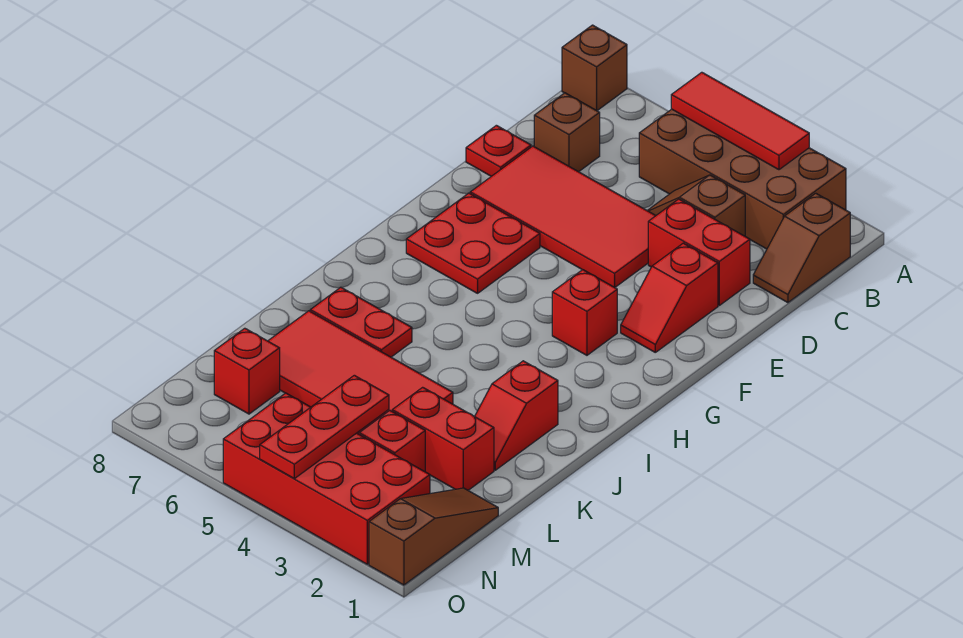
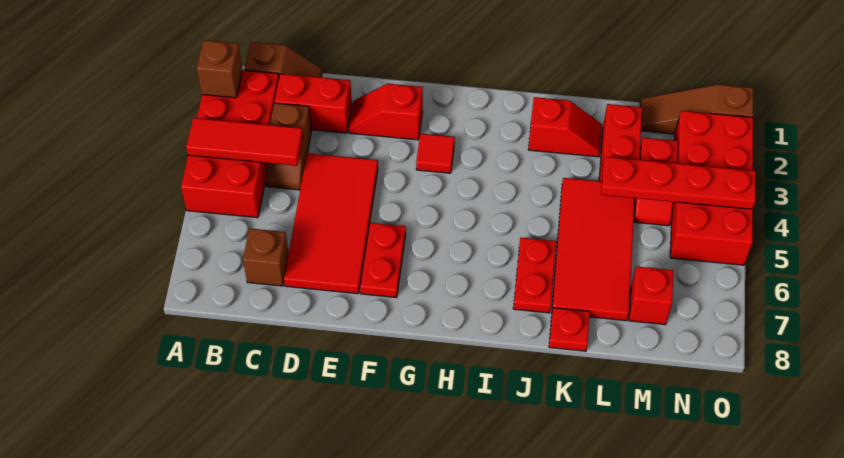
brown brick A2:B5 level 1 -> red brick A2:B5 level 1
red tile A3:A5 level 2 -> red tile A4:C4 level 2
brown brick A8 level 1 -> brown brick A2 level 2
red brick D2:D3 level 1 -> red brick C2:D2 level 1
red plate D8 level 1 -> red plate K8 level 1
red slope E2:F2 level 1 top E -> red slope E2:F2 level 1 top F
red plate F6:G7 level 1 -> red plate F6:F7 level 1
red brick G3 level 1 -> red tile G3 level 1
red plate M4:O4 level 2 -> red plate L4:O4 level 2

